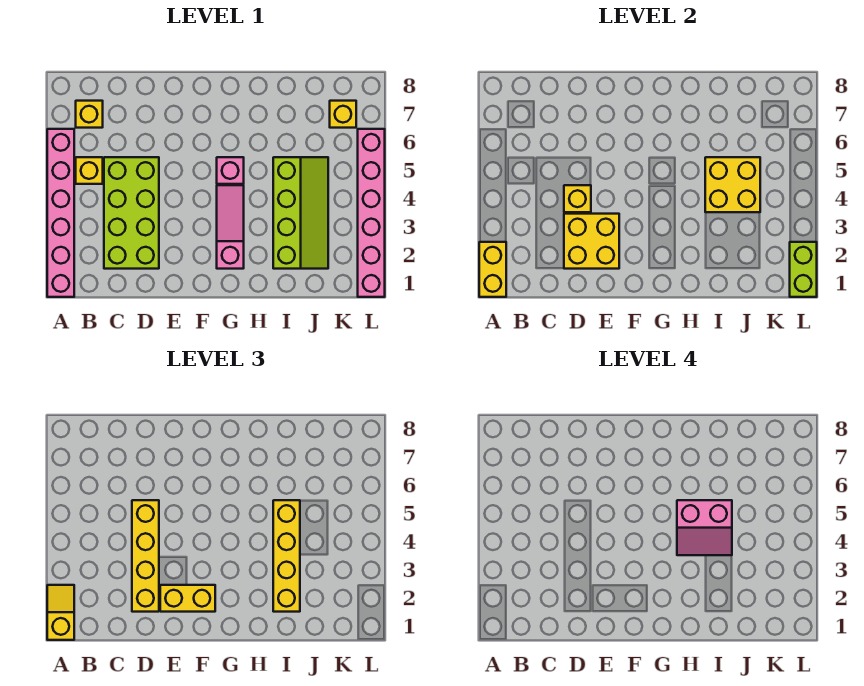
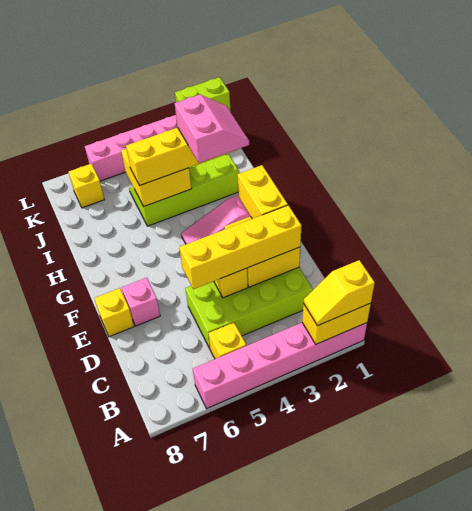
yellow brick B7 level 1 -> yellow brick E8 level 1
pink brick G5 level 1 -> pink brick E7 level 1
pink slope H4:I5 level 4 top 5 -> pink slope H2:I3 level 4 top 3

